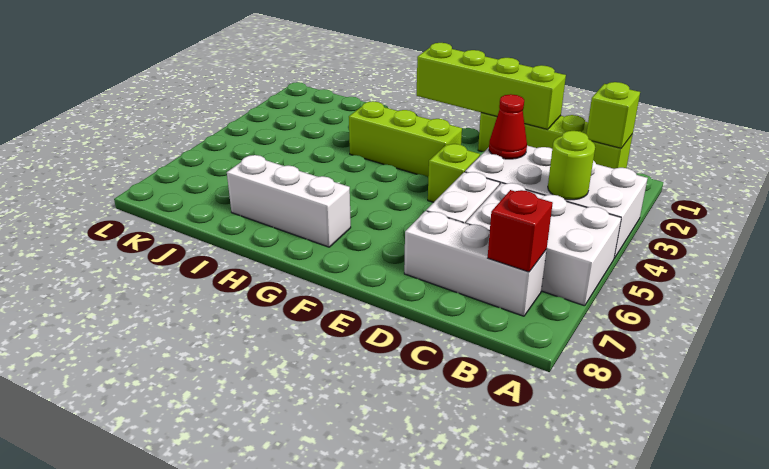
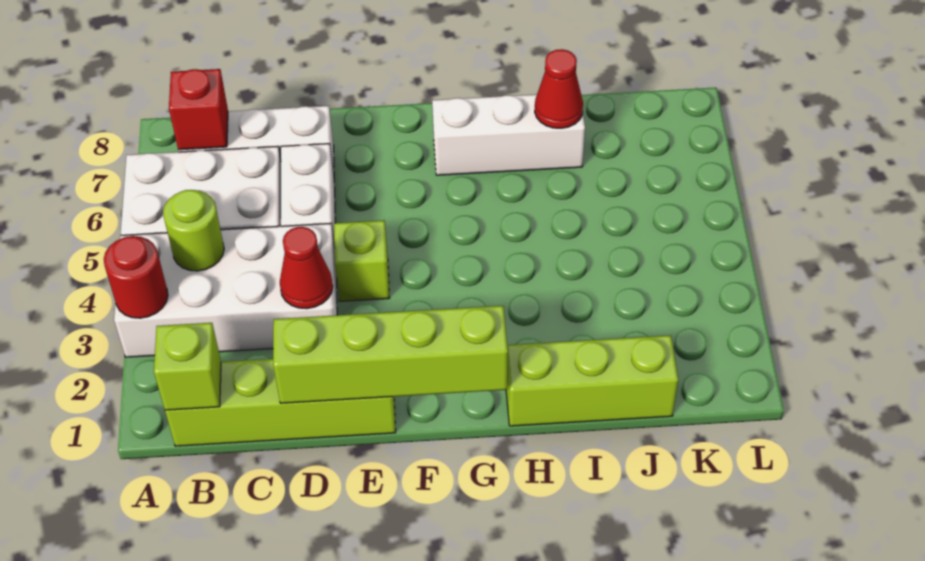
none -> red round brick A3 level 2
lime brick F3:H3 level 1 -> lime brick H1:J1 level 1
none -> red cone I7 level 2

